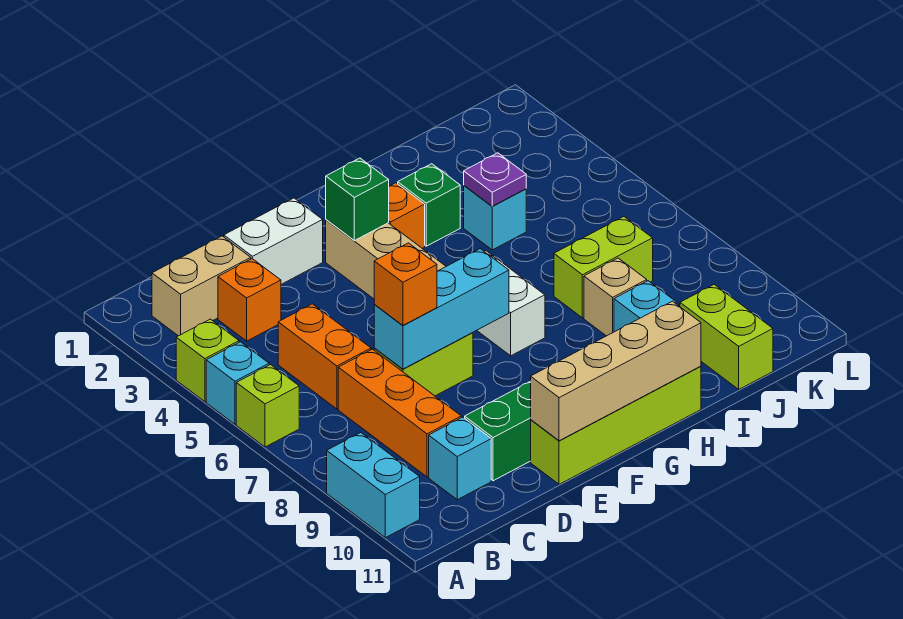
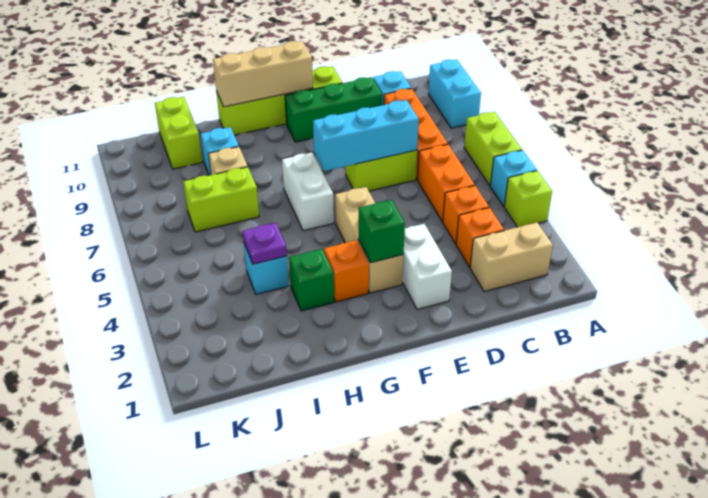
lime brick A6 level 1 -> lime brick A6:A7 level 1
white brick D2:E2 level 1 -> white brick E2:E3 level 1
orange brick D7 level 3 -> orange brick C4 level 1
tan brick E11:H11 level 2 -> tan brick F11:H11 level 2

